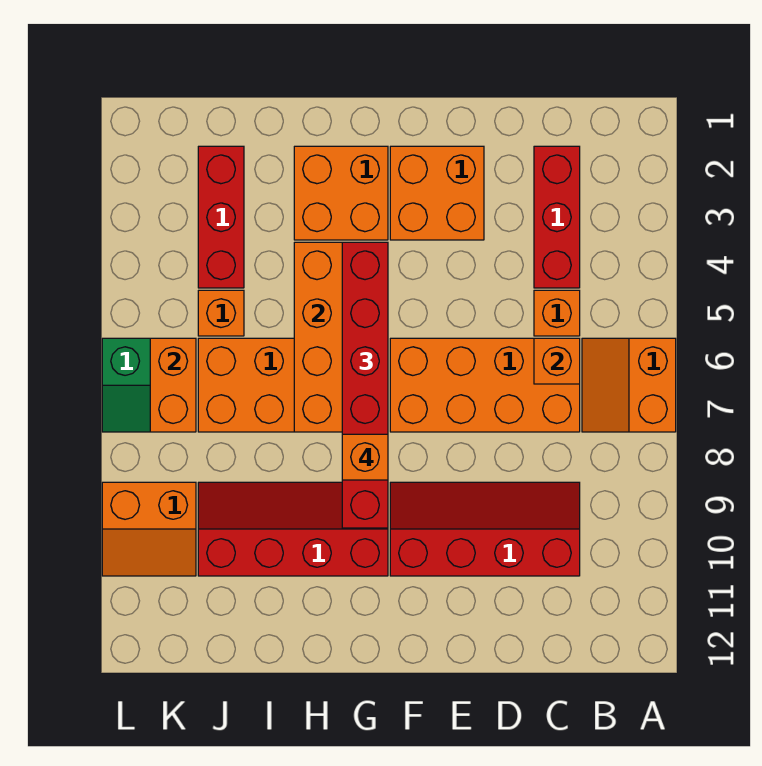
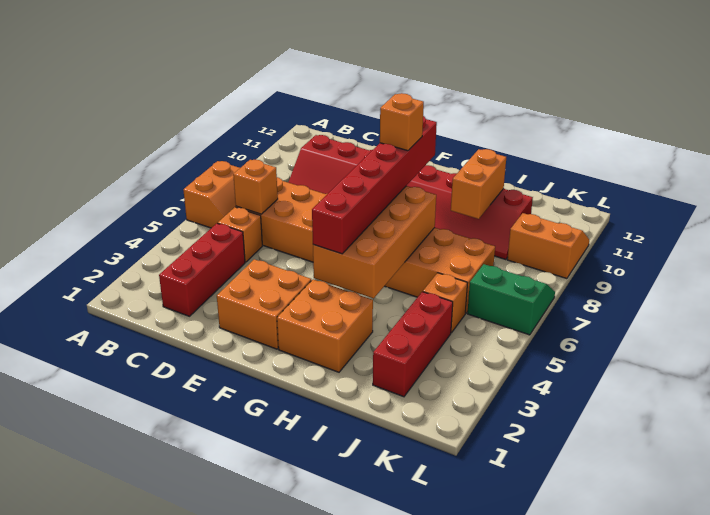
orange brick K6:K7 level 2 -> orange brick I9:I10 level 2

